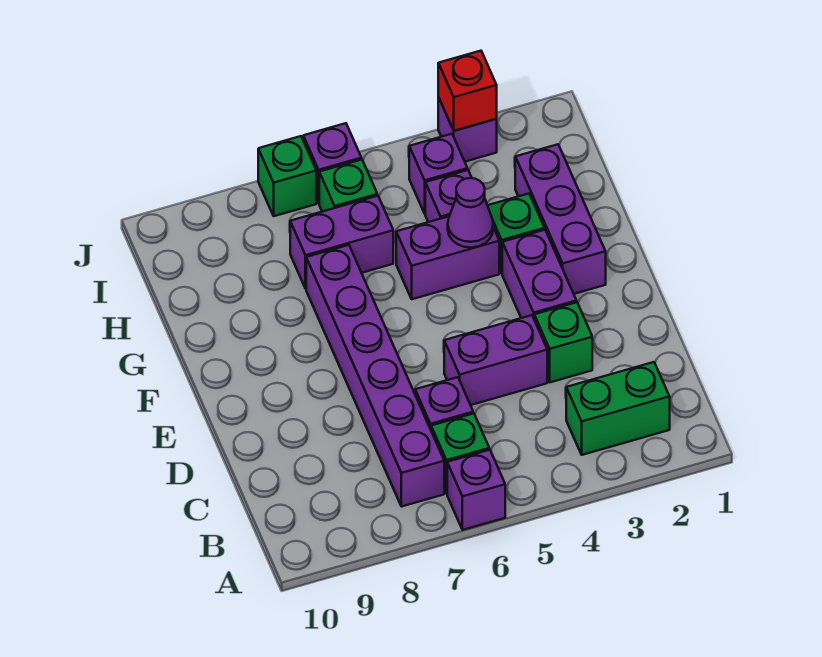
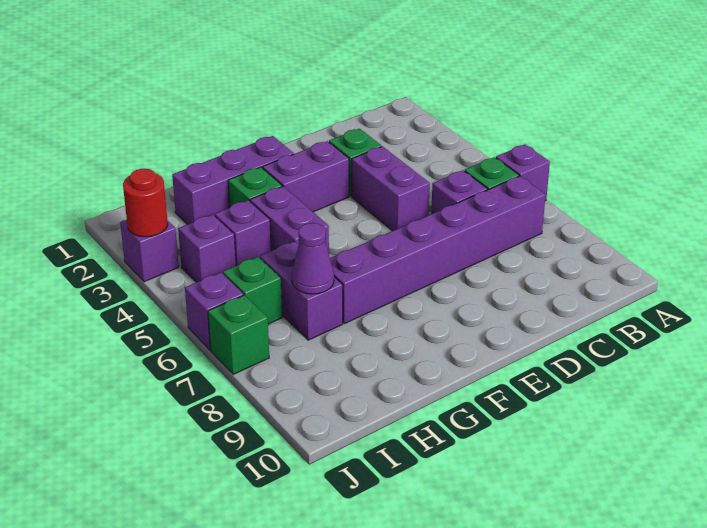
green brick B2:B3 level 1 -> none
purple cone G4 level 2 -> purple cone H7 level 2
red brick J3 level 2 -> red round brick J3 level 2

